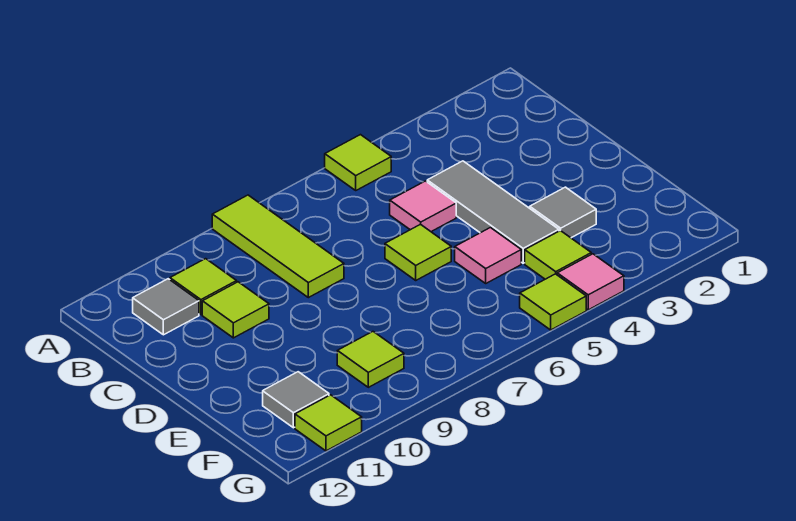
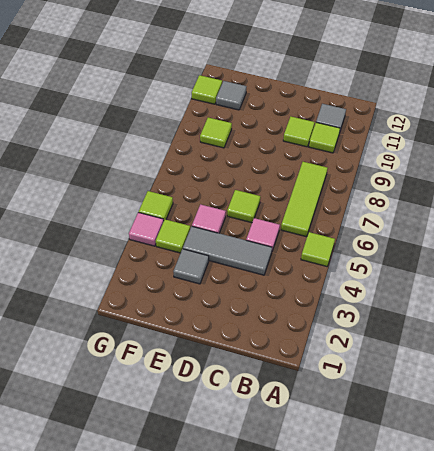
lime tile A8:C8 level 1 -> lime tile B6:B8 level 1

